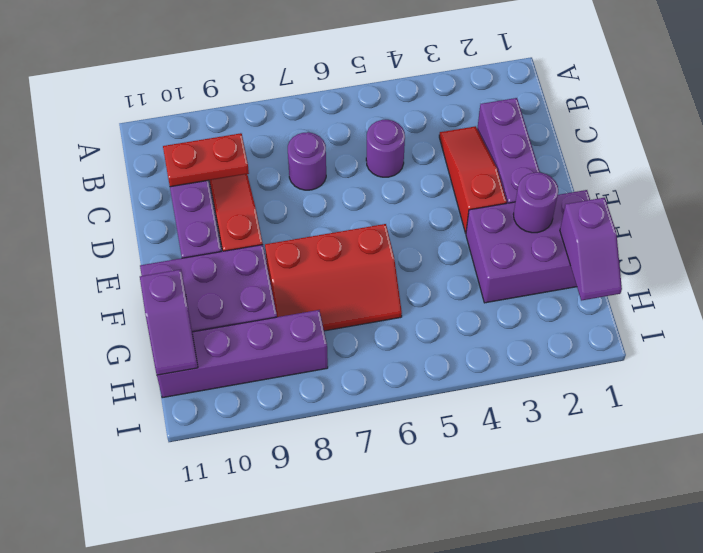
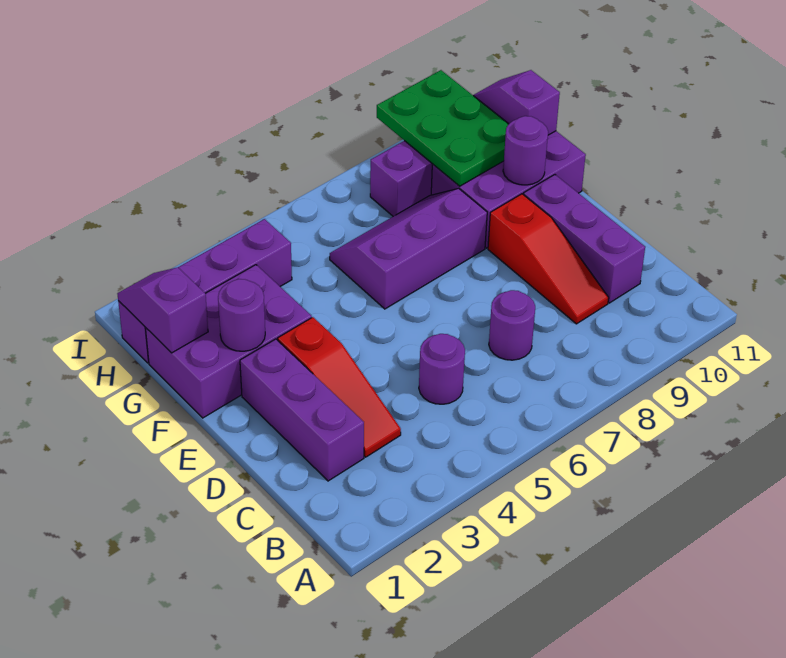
red plate C9:C10 level 2 -> none
red slope F6:G8 level 1 top F -> purple slope F6:G8 level 1 top F
none -> purple round brick F10 level 2
none -> green plate G9:I10 level 2
none -> purple brick H1:H4 level 1

